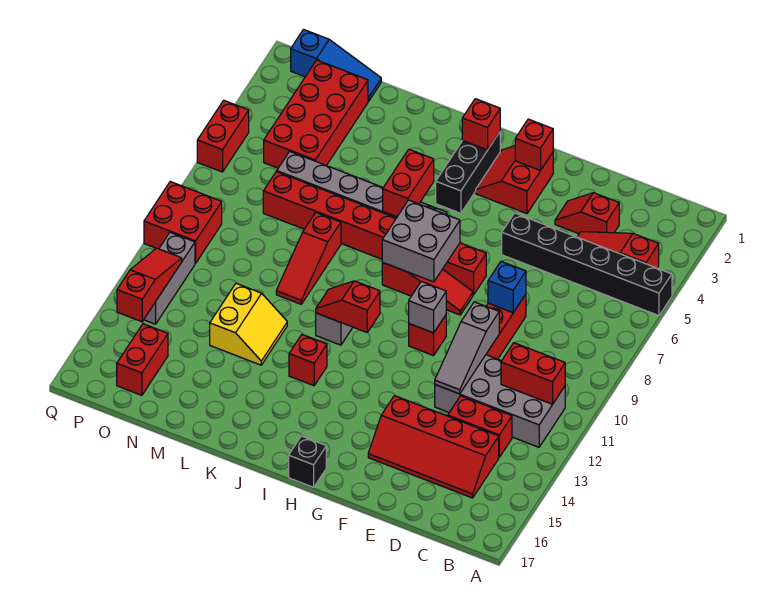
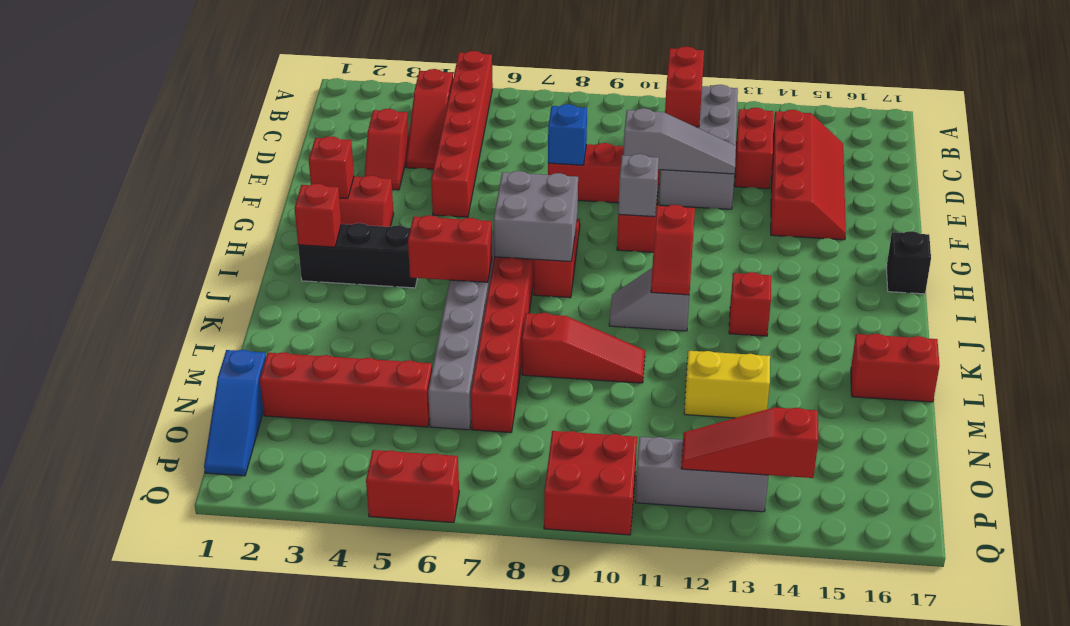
black brick A5:F5 level 1 -> red brick A5:F5 level 1
blue slope N1:P1 level 1 top P -> blue slope N1:P1 level 1 top N
red brick N2:O5 level 1 -> red brick N2:N5 level 1
red brick O15:O16 level 1 -> red brick L16:L17 level 1

